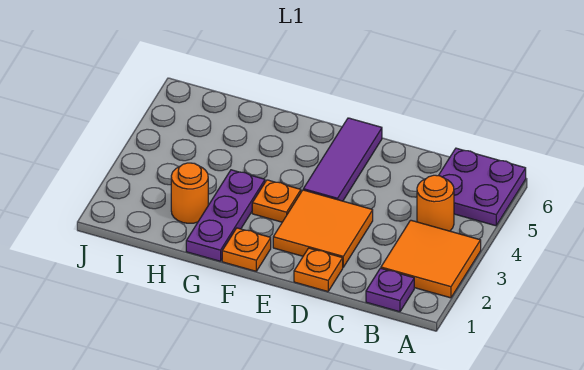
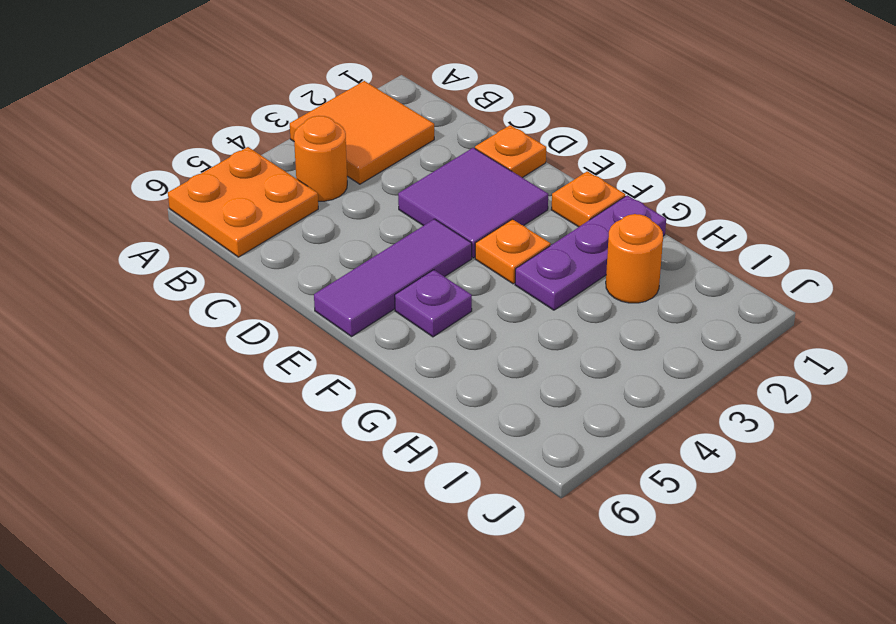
purple plate A5:B6 level 1 -> orange plate A5:B6 level 1
purple plate B1 level 1 -> purple plate F5 level 1
orange tile D2:E3 level 1 -> purple tile D2:E3 level 1

